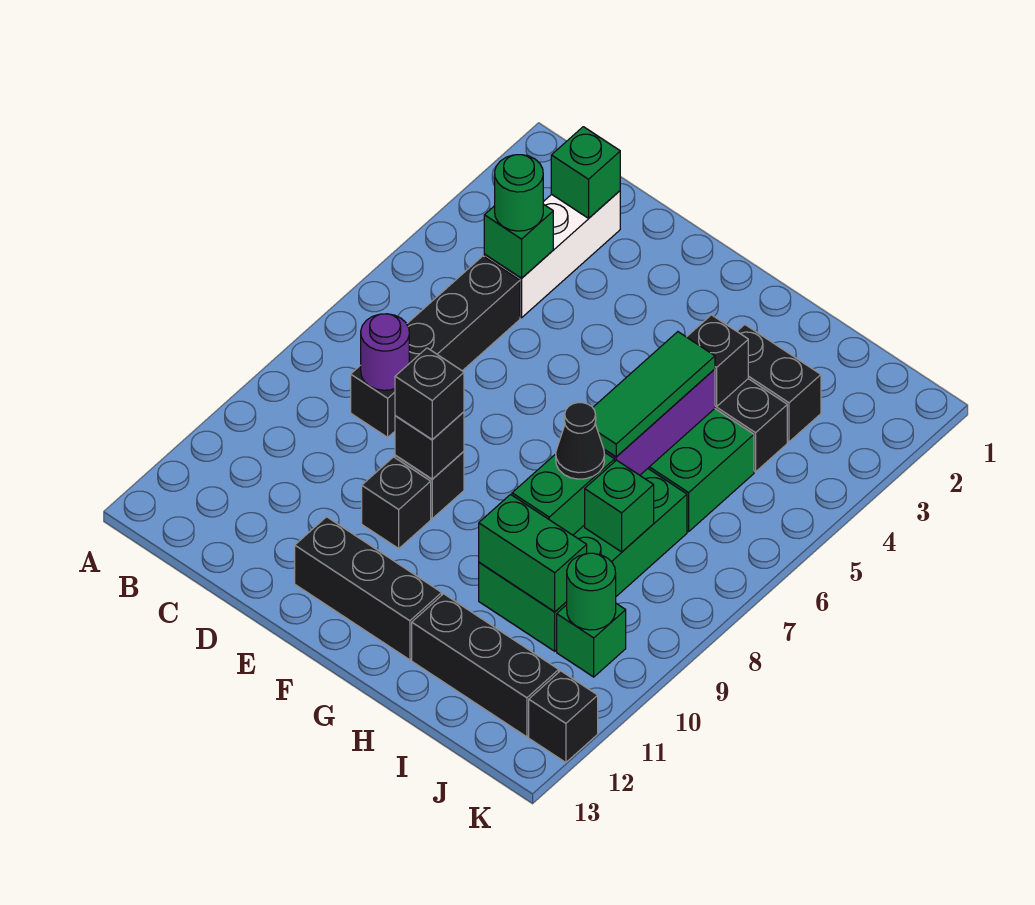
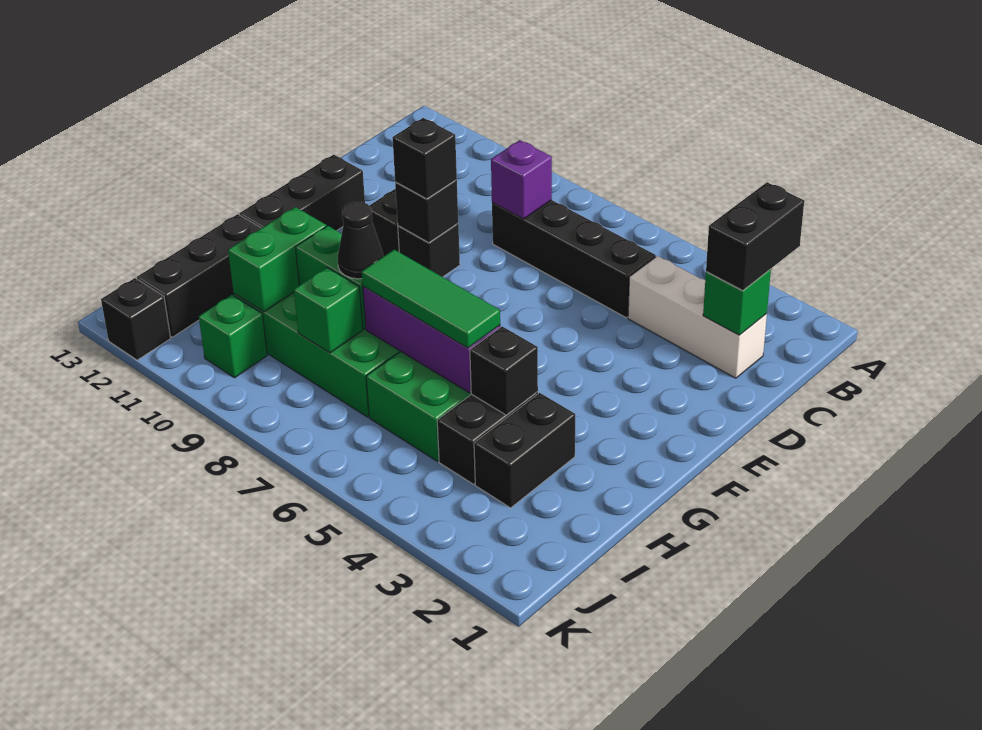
none -> black brick B2:C2 level 3
green brick C4 level 2 -> none
green round brick C4 level 3 -> none
purple round brick C8 level 2 -> purple brick C8 level 2
green round brick J10 level 2 -> none

